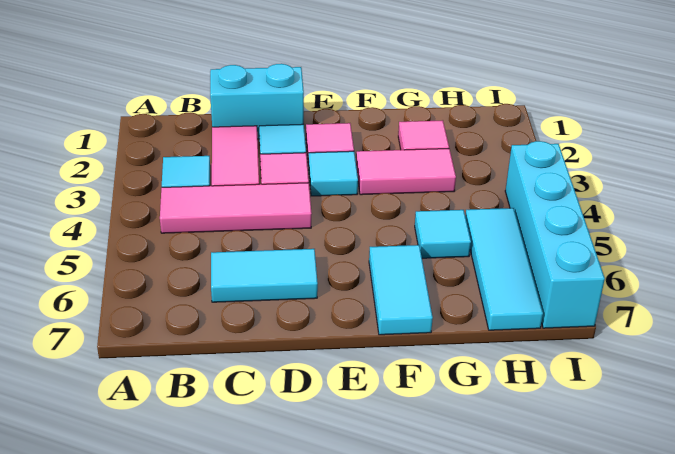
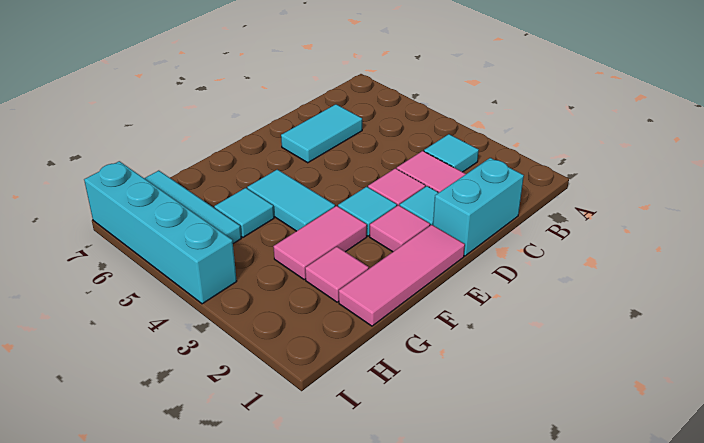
pink tile B4:D4 level 1 -> pink tile E1:G1 level 1
cyan tile F6:F7 level 1 -> cyan tile F4:F5 level 1

